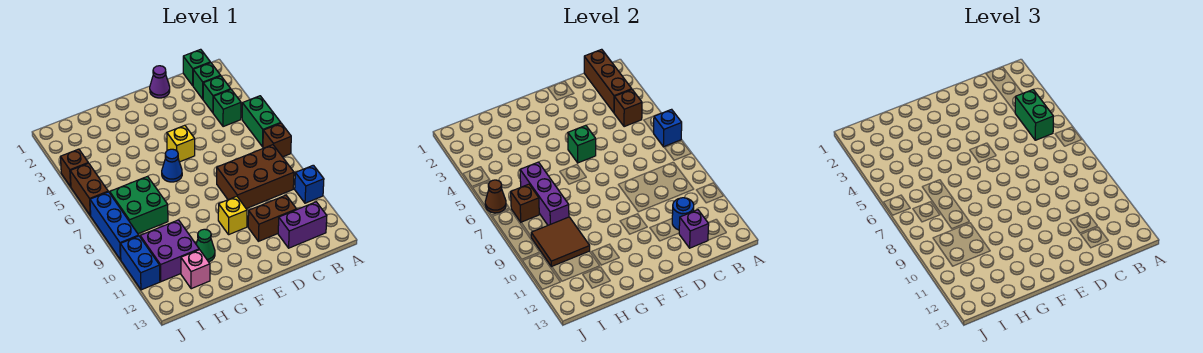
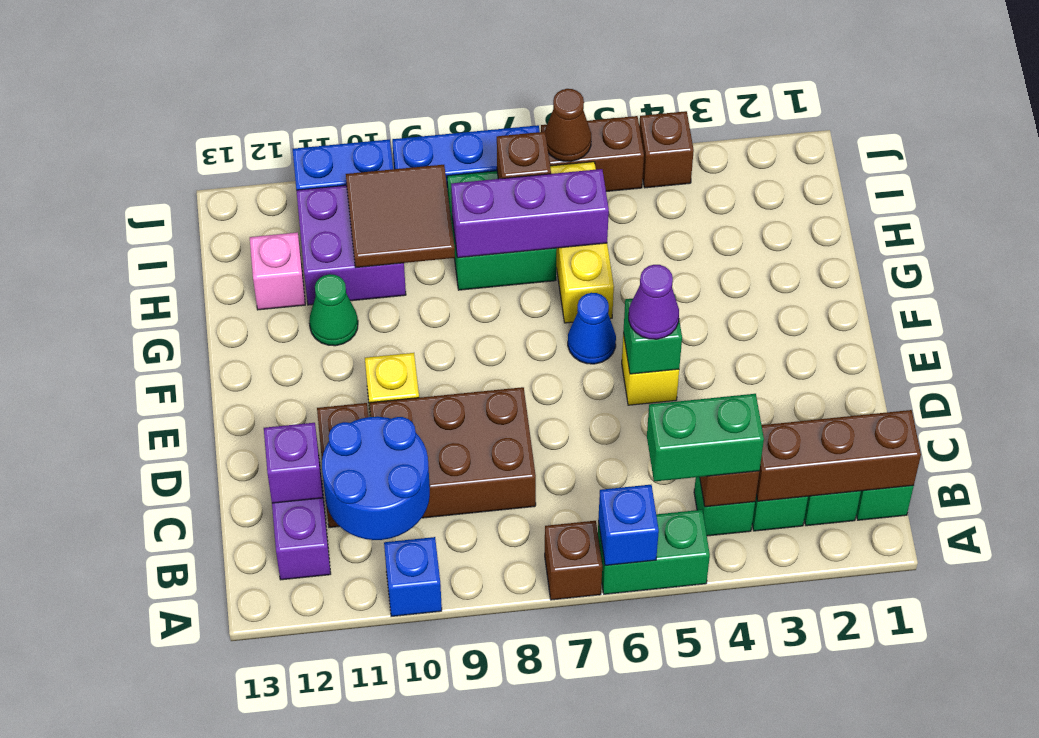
brown brick B8:D9 level 1 -> brown brick C8:D10 level 1
blue round brick C11 level 2 -> blue round brick B10:C11 level 2
purple cone D1 level 1 -> purple cone E5 level 3
none -> yellow brick G6:I6 level 1

